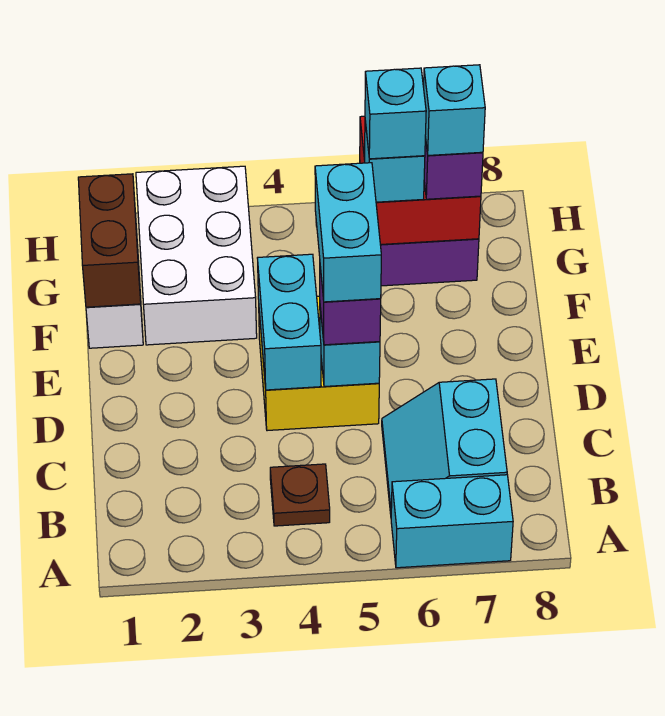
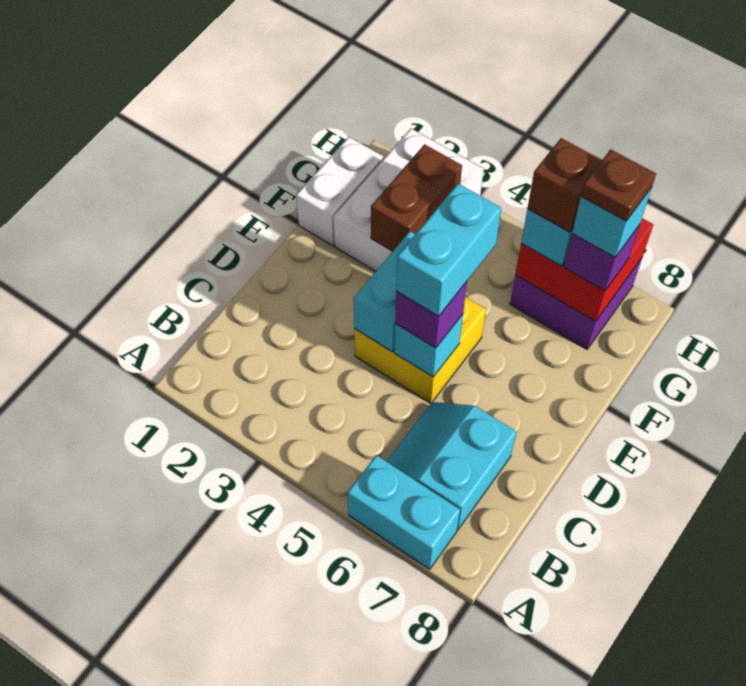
brown plate B4 level 1 -> brown plate G7 level 5
brown brick F1:G1 level 2 -> brown brick F3:G3 level 2
cyan brick G6 level 4 -> brown brick G6 level 4

